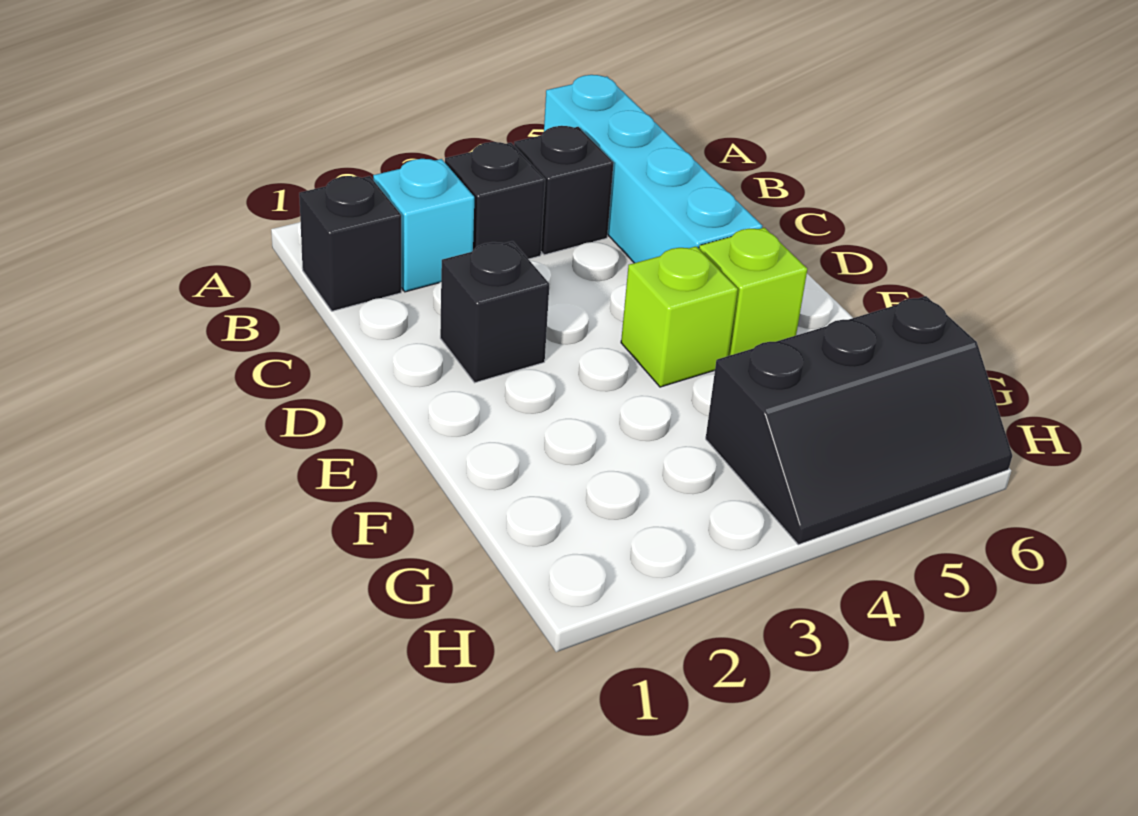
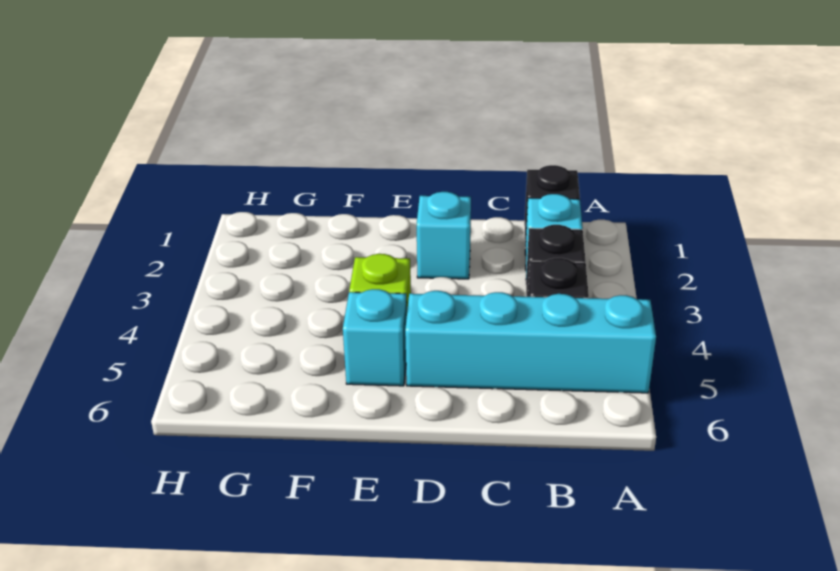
black brick D2 level 1 -> cyan brick D2 level 1
lime brick E5 level 1 -> cyan brick E5 level 1
black slope G4:H6 level 1 top G -> none

